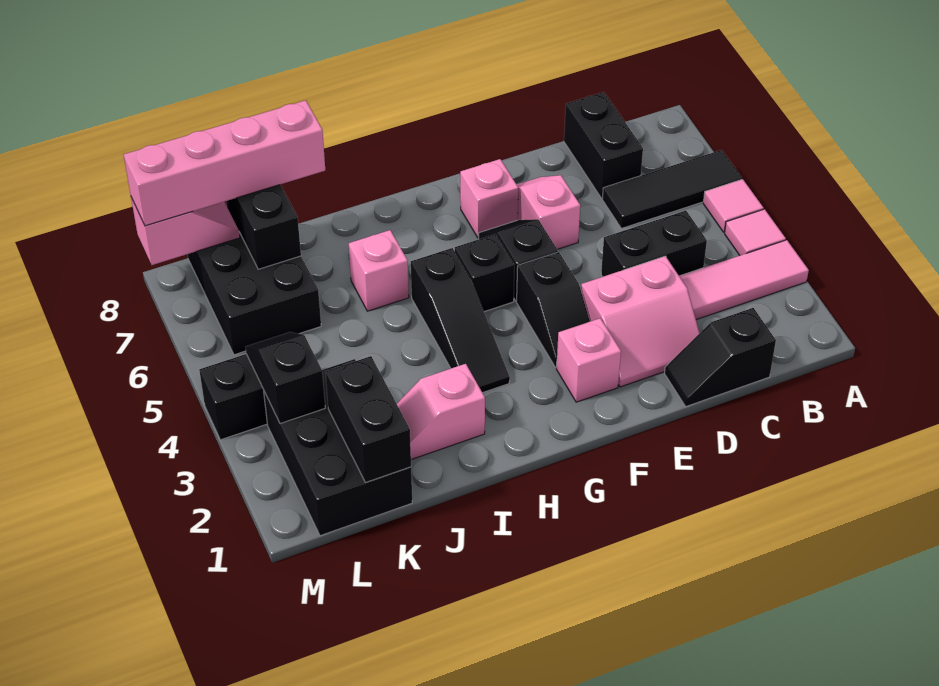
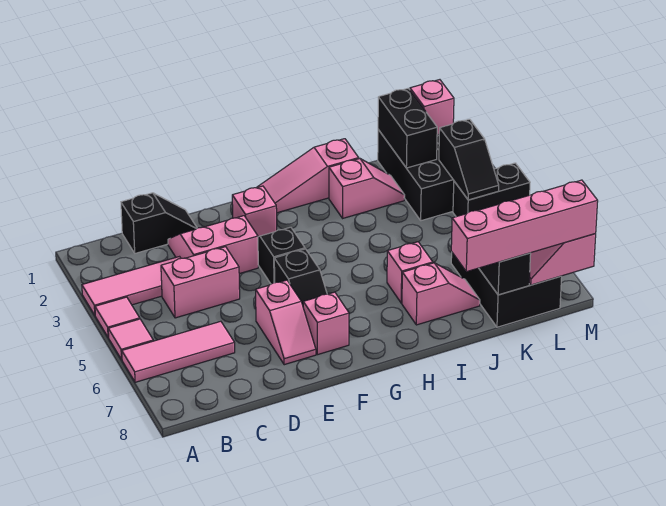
black tile A6:C6 level 1 -> pink tile A6:C6 level 1
black brick C4:D4 level 1 -> pink brick C4:D4 level 1
black brick C7:C8 level 1 -> none
none -> pink slope G1:I1 level 1 top I
black brick G5 level 1 -> none
black slope H3:H5 level 1 top 5 -> none
none -> pink slope I7:J7 level 1 top I
none -> pink brick L1 level 2

